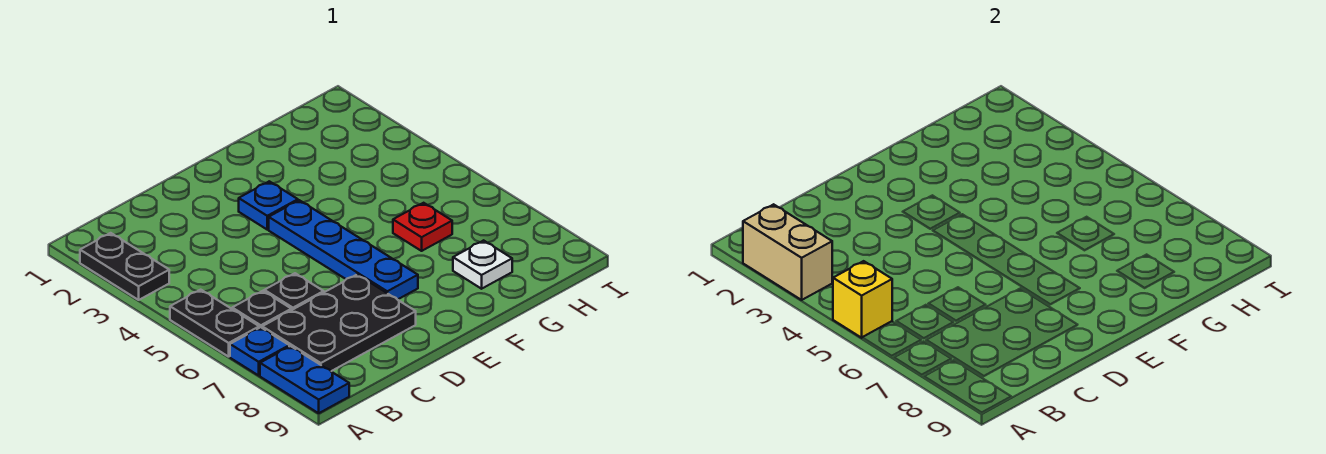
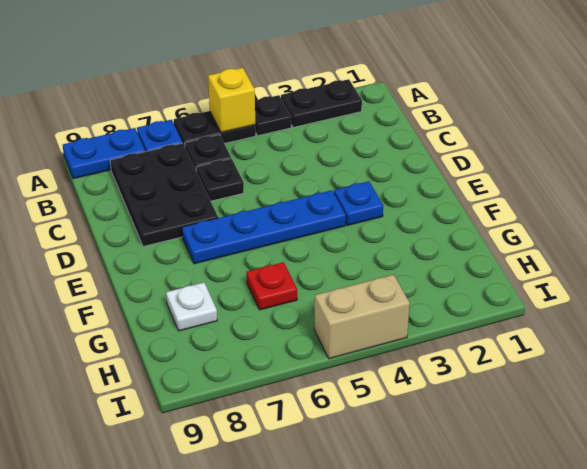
tan brick A2:A3 level 2 -> tan brick I4:I5 level 1
none -> black plate A4 level 1

